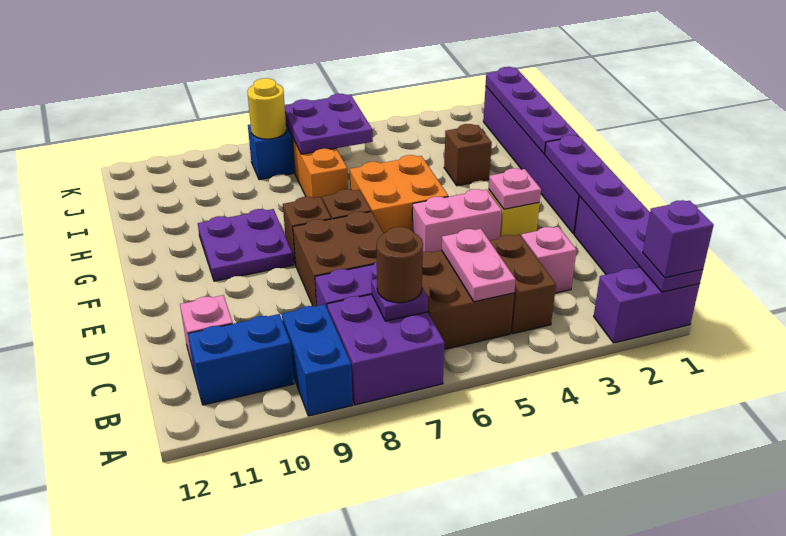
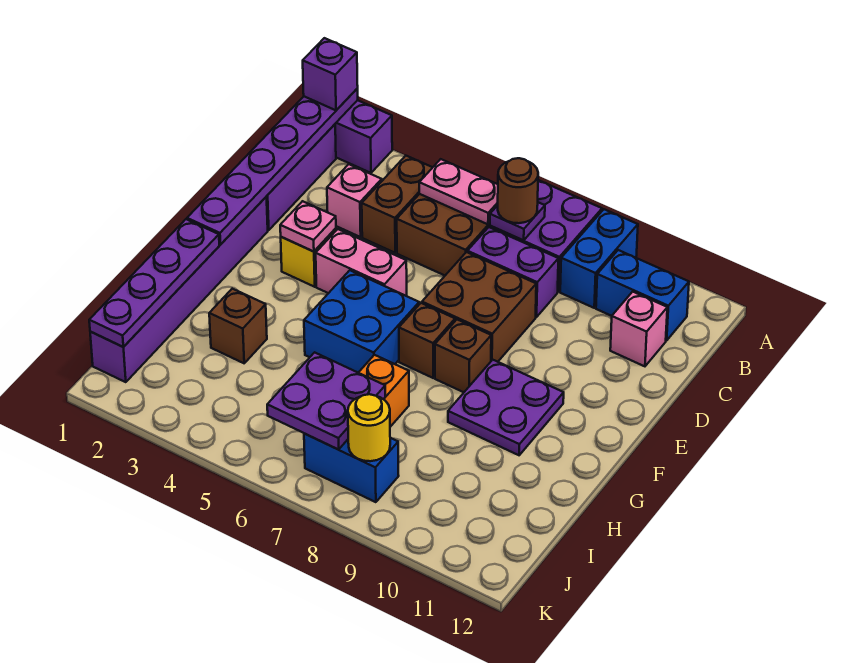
pink plate B5:C5 level 2 -> pink plate B5:B6 level 2
orange brick F5:G6 level 1 -> blue brick F5:G6 level 1

